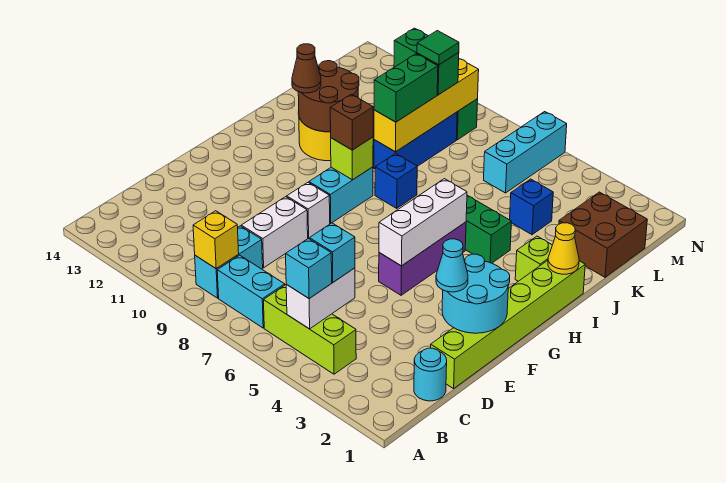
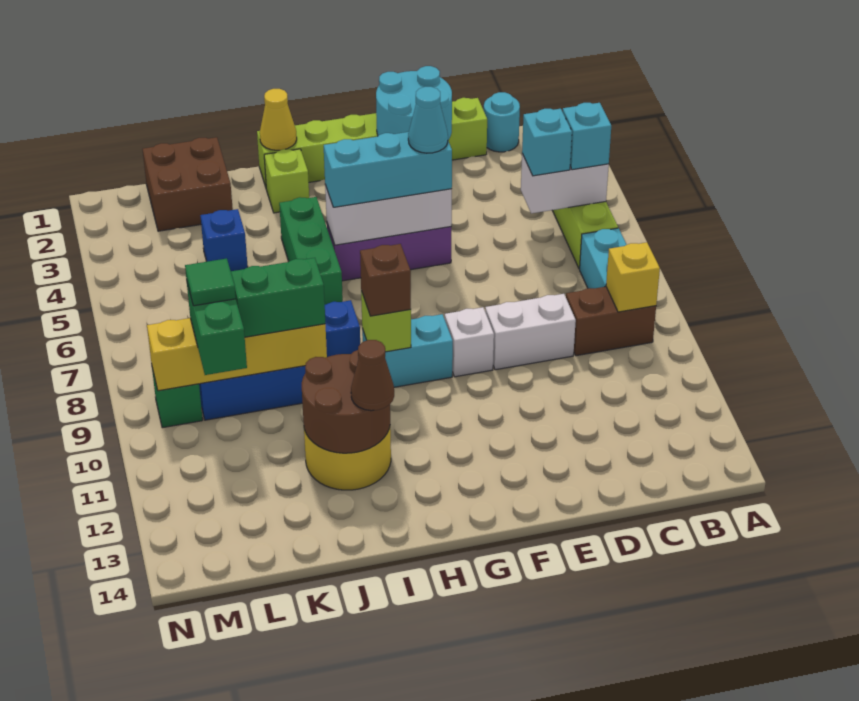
cyan brick B9:C9 level 1 -> brown brick B9:C9 level 1
cyan cone E2 level 3 -> cyan cone F5 level 4
cyan brick L6:N6 level 1 -> cyan brick F5:H5 level 3

